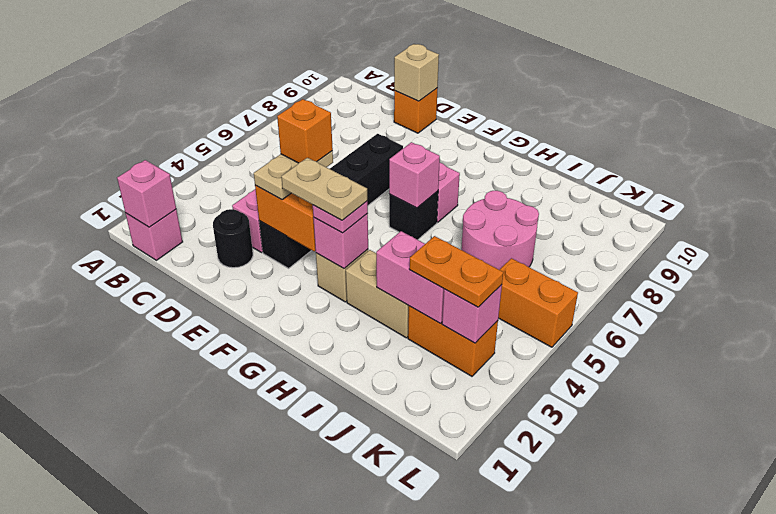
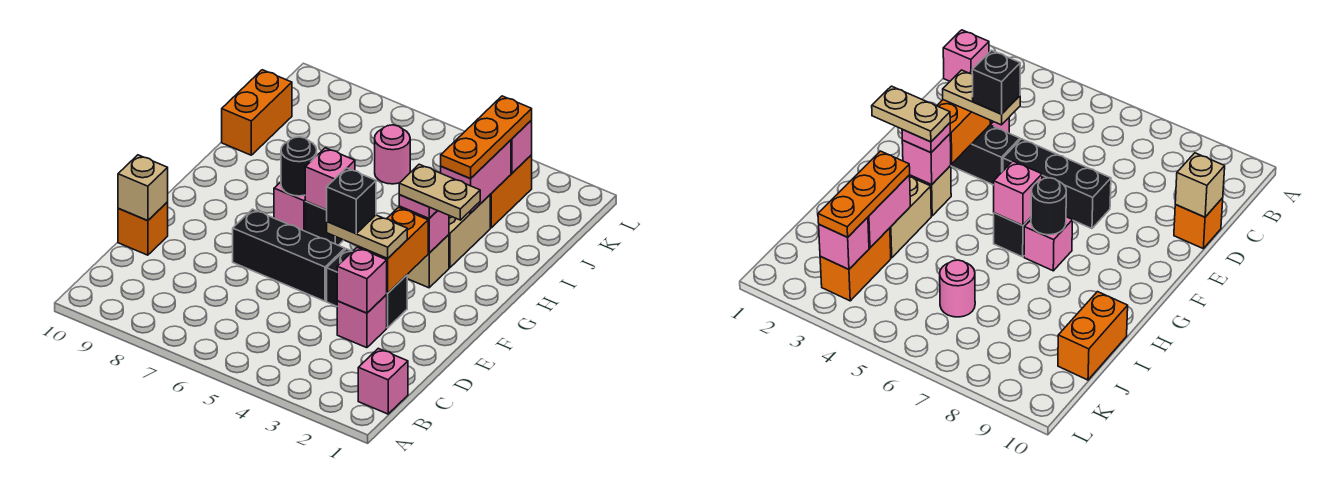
pink brick B1 level 2 -> pink brick D3 level 2
black round brick D2 level 1 -> black round brick G7 level 2
orange brick E4 level 4 -> black brick E4 level 4
tan plate F3:G3 level 4 -> tan plate G2:G3 level 4
pink round brick I6:J7 level 1 -> pink round brick J6 level 1
orange plate J3:K3 level 3 -> orange plate I3:K3 level 3
orange brick K5:L5 level 1 -> orange brick I10:J10 level 1

